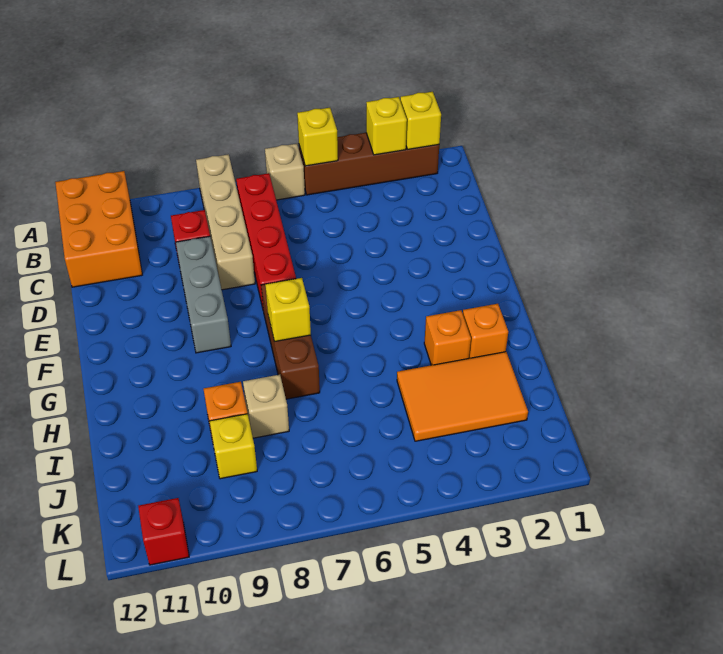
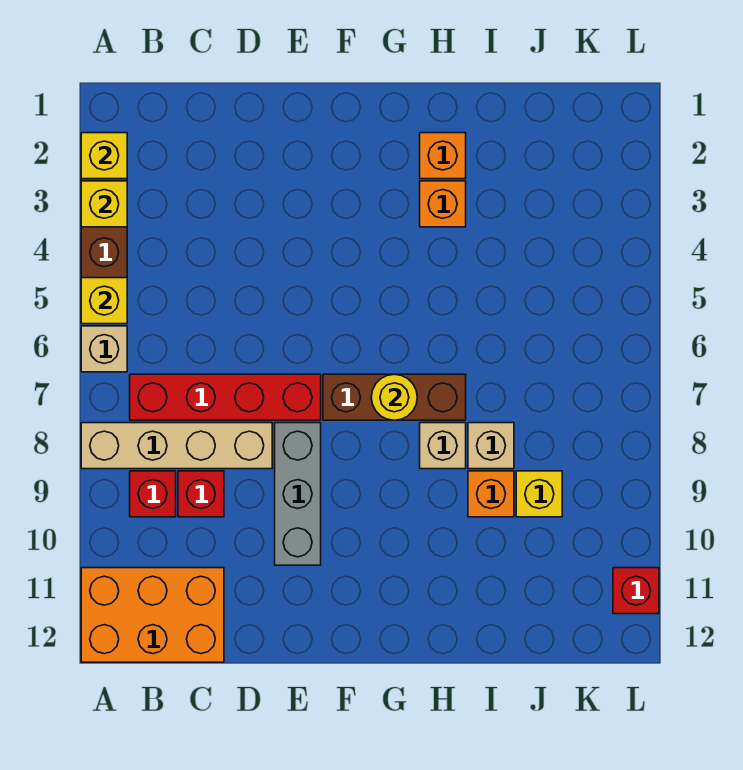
none -> red brick B9 level 1
grey brick D9:F9 level 1 -> grey brick E8:E10 level 1
yellow brick G7 level 2 -> yellow round brick G7 level 2
none -> tan brick H8 level 1
orange tile I2:J4 level 1 -> none

